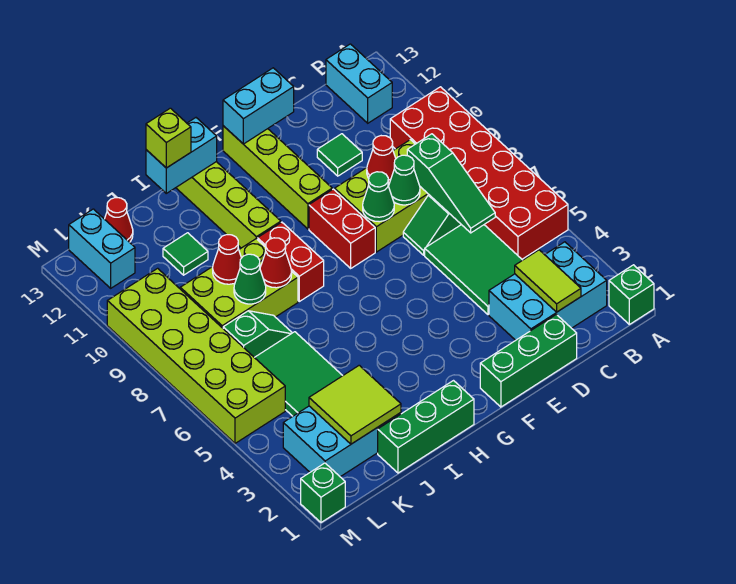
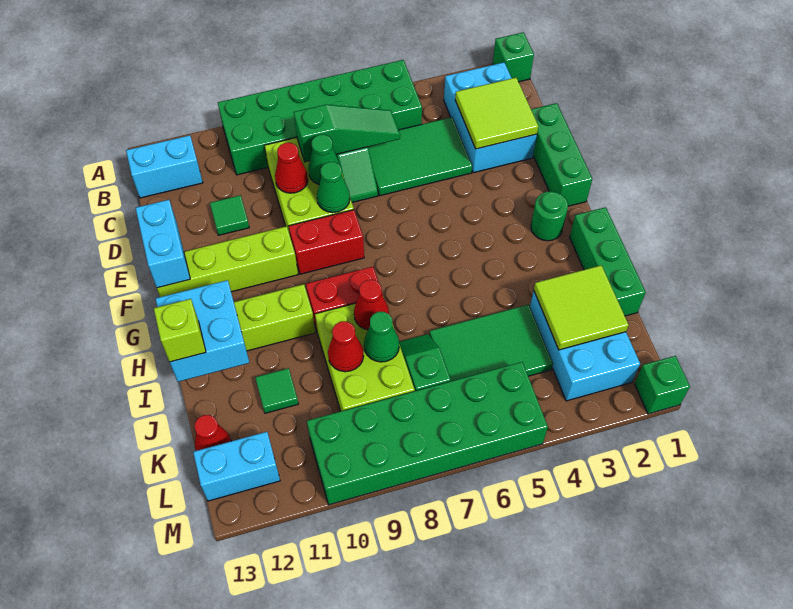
red brick A5:B10 level 1 -> green brick A5:B10 level 1
lime tile C2:C3 level 2 -> lime tile C2:D3 level 2
none -> green round brick G2 level 1
cyan brick H13:I13 level 2 -> cyan brick H12:I13 level 2
lime brick L5:M10 level 1 -> green brick L5:M10 level 1

